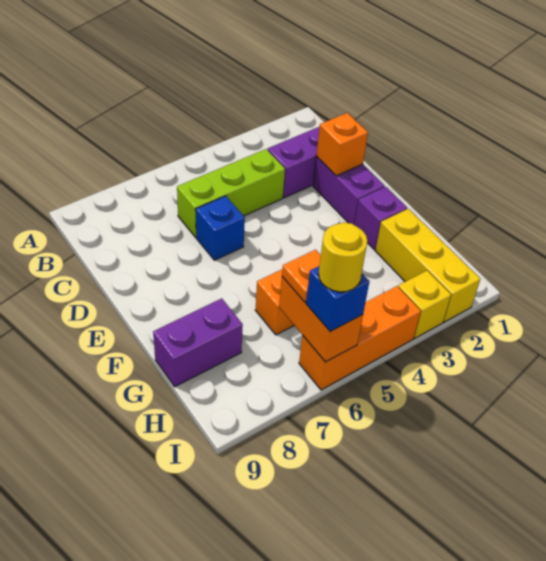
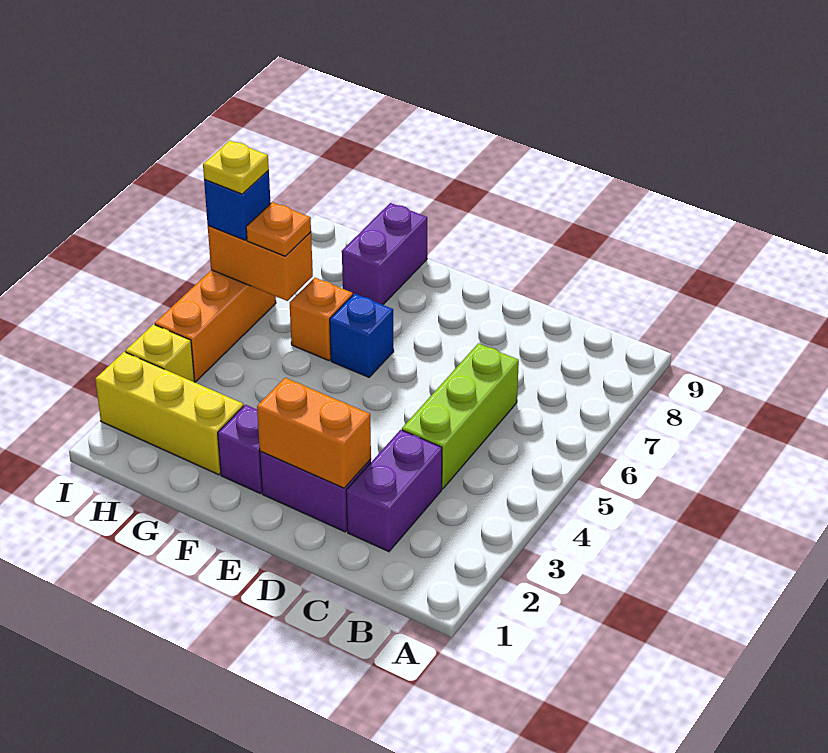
orange brick D2 level 2 -> orange brick D2:E2 level 2
blue brick D6 level 1 -> blue brick F6 level 1
yellow round brick I6 level 4 -> yellow plate I6 level 4

